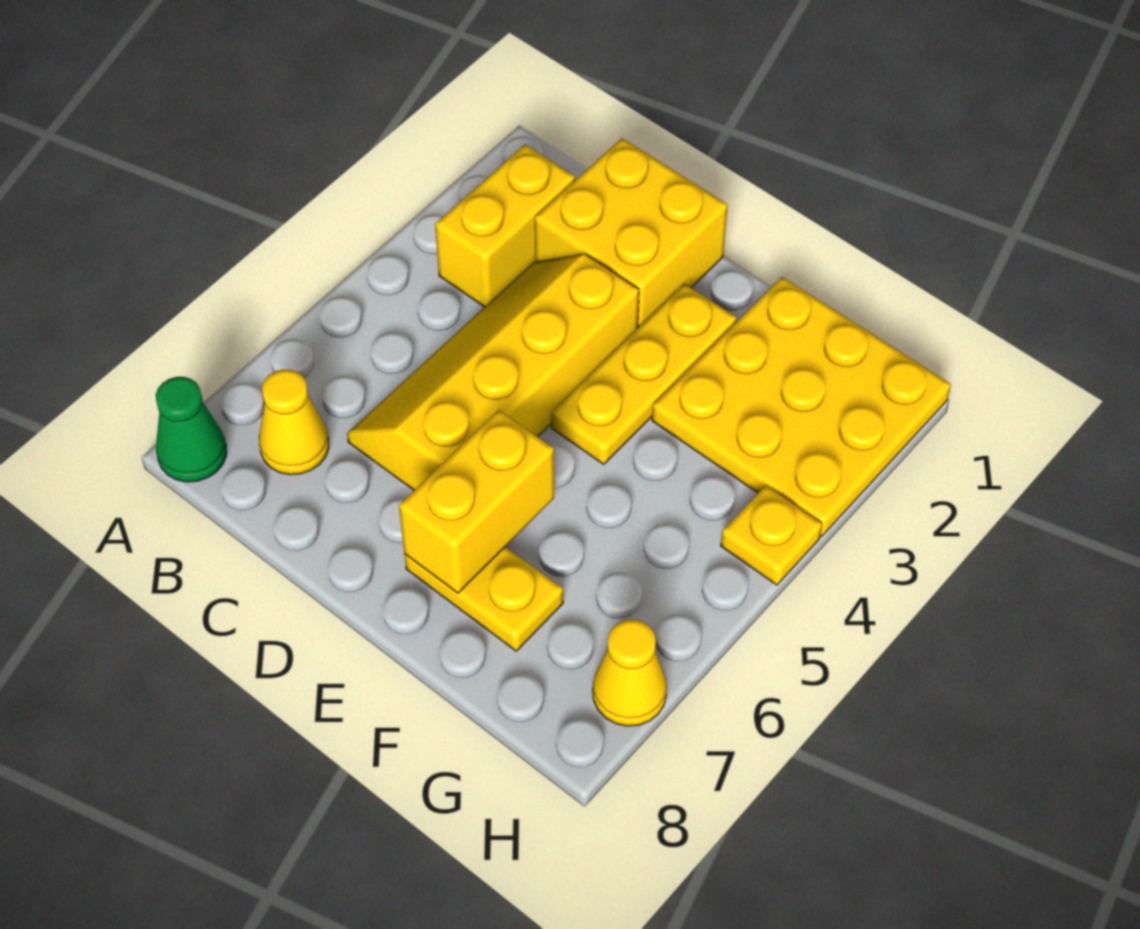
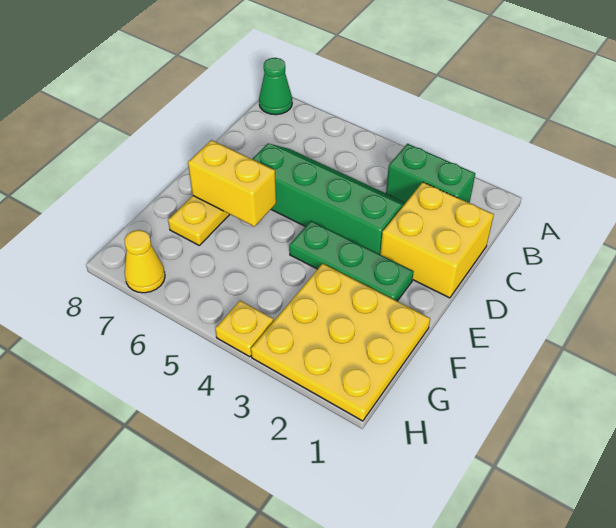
yellow brick B2:B3 level 1 -> green brick B2:B3 level 1
yellow cone B7 level 1 -> none
yellow slope C3:D6 level 1 top D -> green slope C3:D6 level 1 top D
yellow plate E2:E4 level 1 -> green plate E2:E4 level 1

